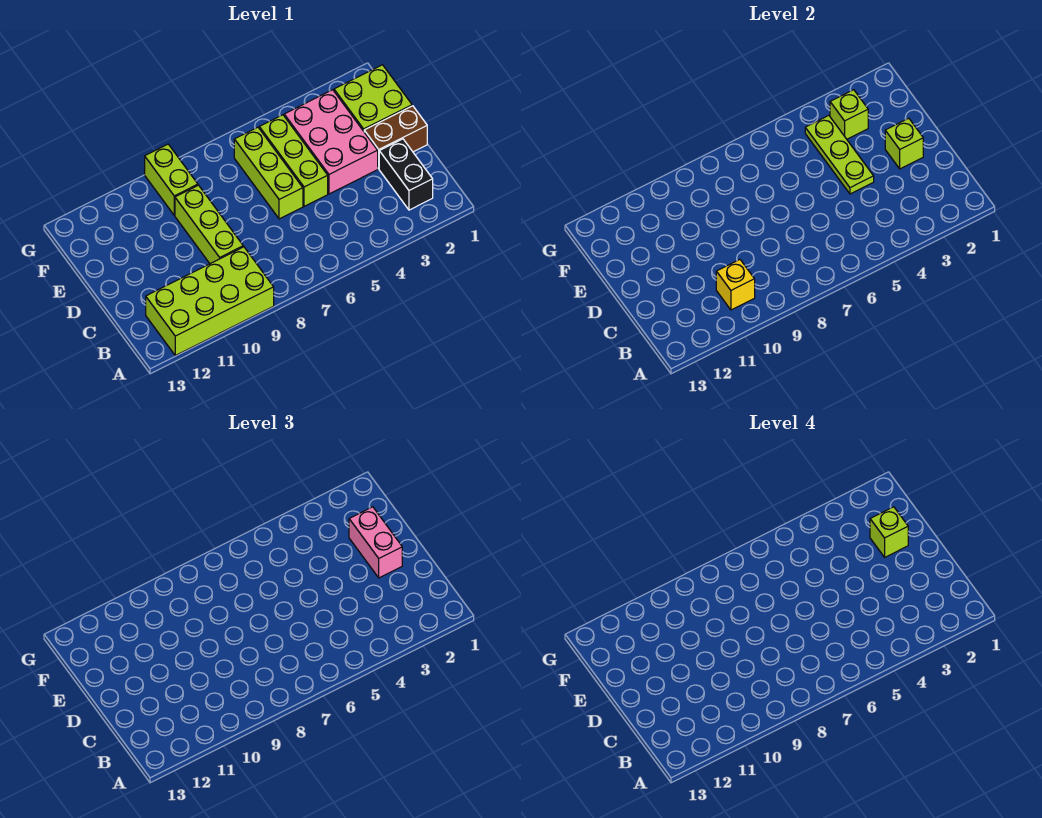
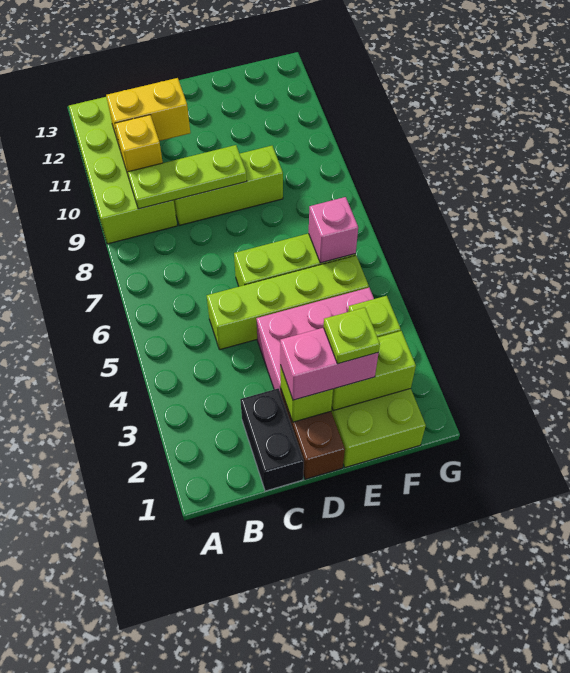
black brick B2:C2 level 1 -> black brick C1:C2 level 1
none -> yellow brick B11:C11 level 2
lime plate D4:F4 level 2 -> lime plate B9:D9 level 2
lime brick D5:F5 level 1 -> lime brick C5:F5 level 1
lime brick E2 level 4 -> lime plate E2 level 4
none -> pink brick F6 level 2
lime brick F9:G9 level 1 -> lime brick E2:F2 level 2

